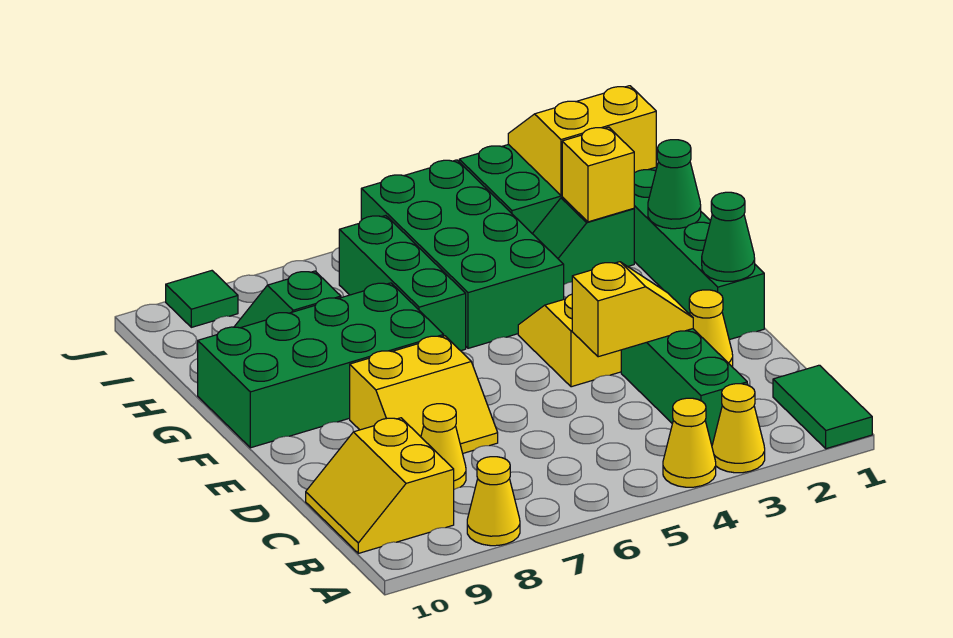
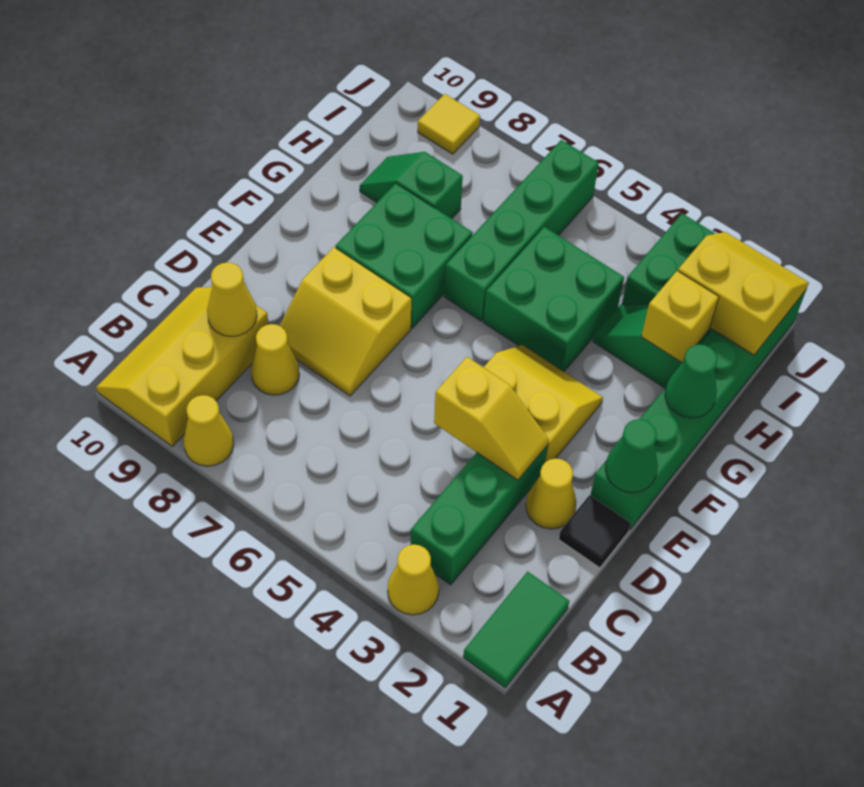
yellow cone A4 level 1 -> yellow cone C9 level 2
yellow slope B9:C10 level 1 top 9 -> yellow slope A9:C10 level 1 top 9
none -> black tile D1 level 1
green brick F7:G10 level 1 -> green brick F7:G8 level 1
green brick G4:J5 level 1 -> green brick G4:H5 level 1
green brick G6:I6 level 1 -> green brick G6:J6 level 1
green tile J9 level 1 -> yellow tile J9 level 1

